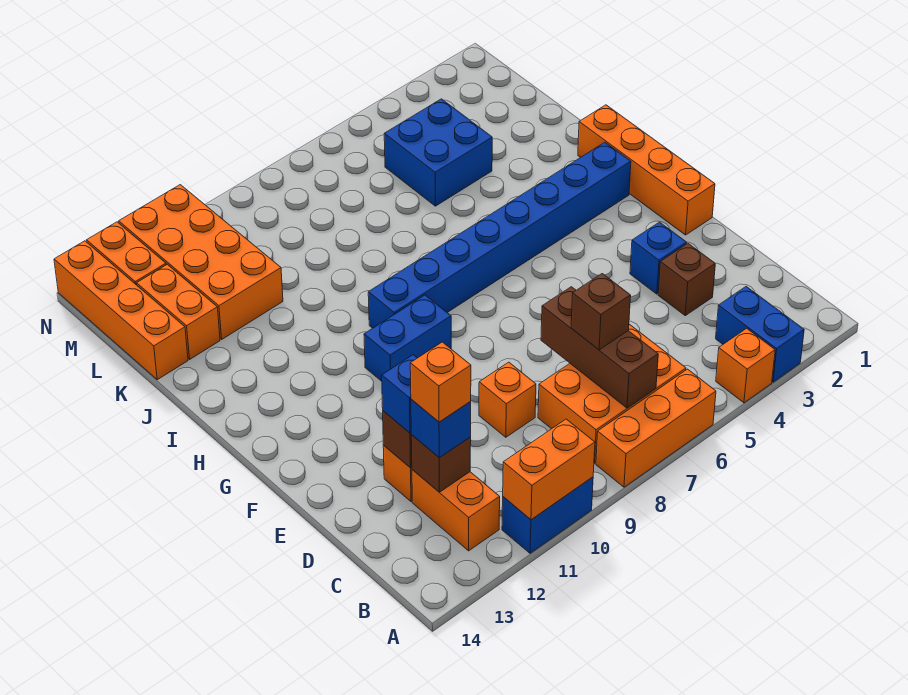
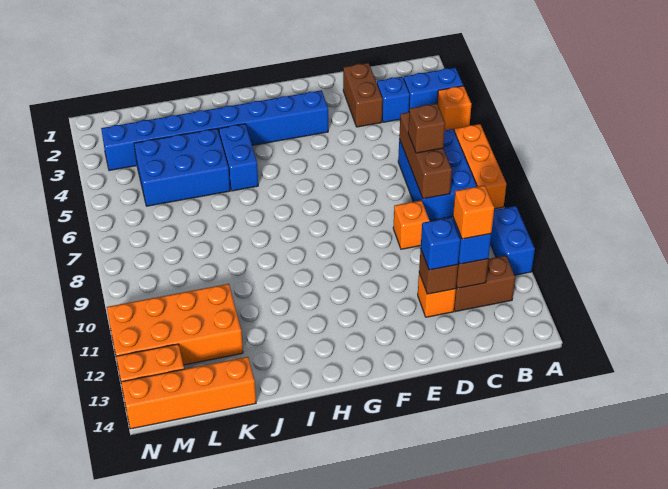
orange brick A10:A11 level 2 -> none
orange brick B6:C8 level 1 -> blue brick B6:C8 level 1
brown brick B7:D7 level 2 -> brown brick C6:C8 level 2
orange brick B12:C12 level 1 -> brown brick B12:C12 level 1
brown brick D3 level 1 -> brown brick D2:D3 level 1
blue brick E3 level 1 -> blue brick C3 level 1
orange brick F1:I1 level 1 -> none
blue brick G9:G10 level 1 -> blue brick I4:I5 level 1
blue brick H2:H9 level 1 -> blue brick F3:M3 level 1
blue brick K4:L5 level 1 -> blue brick J4:L5 level 1
orange brick K13:L13 level 1 -> none

